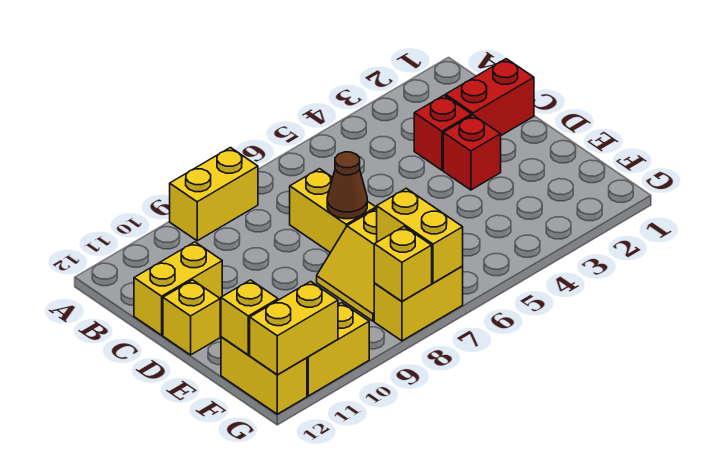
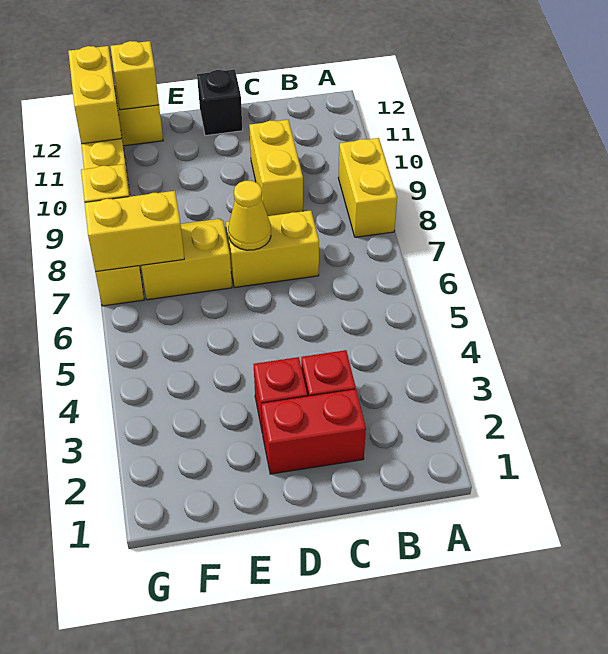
red brick C1:C2 level 1 -> red brick C2:D2 level 1
yellow brick C11:C12 level 1 -> yellow brick C9:C10 level 1
brown cone D7 level 2 -> yellow cone D7 level 2
yellow brick D12 level 1 -> black brick D12 level 1

